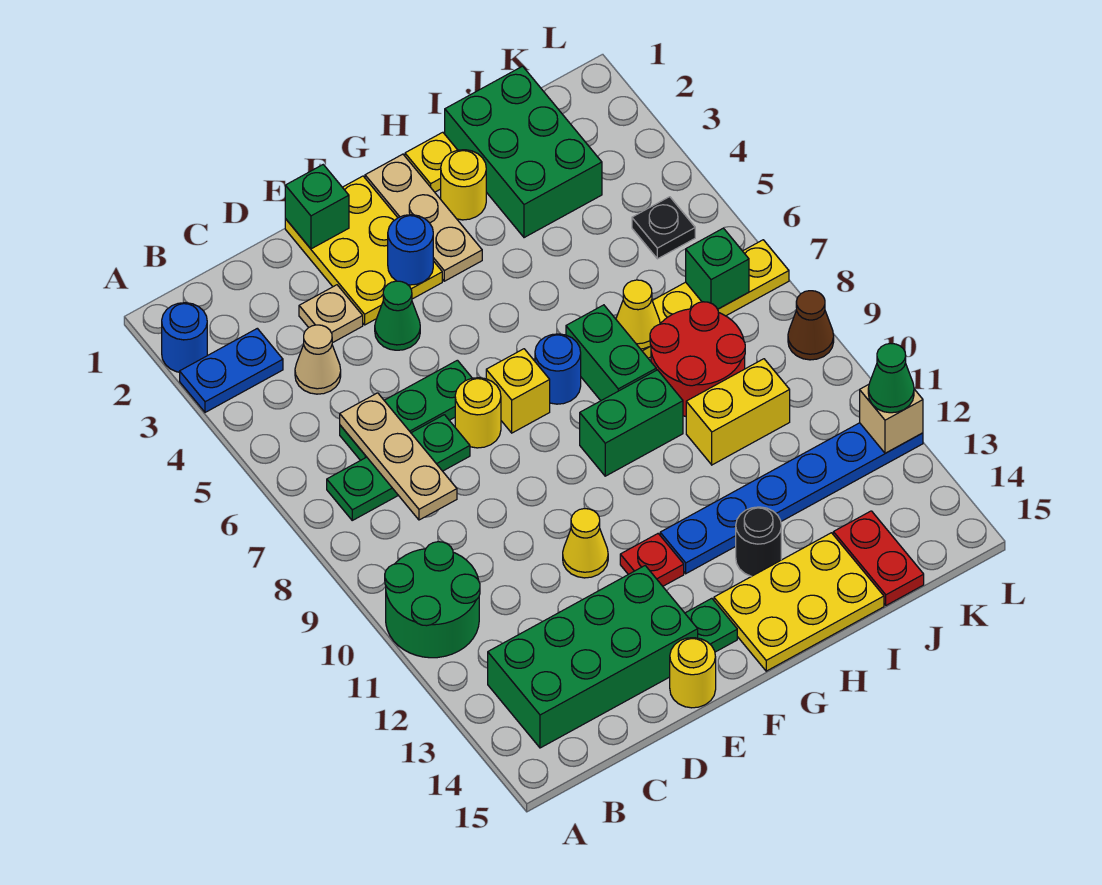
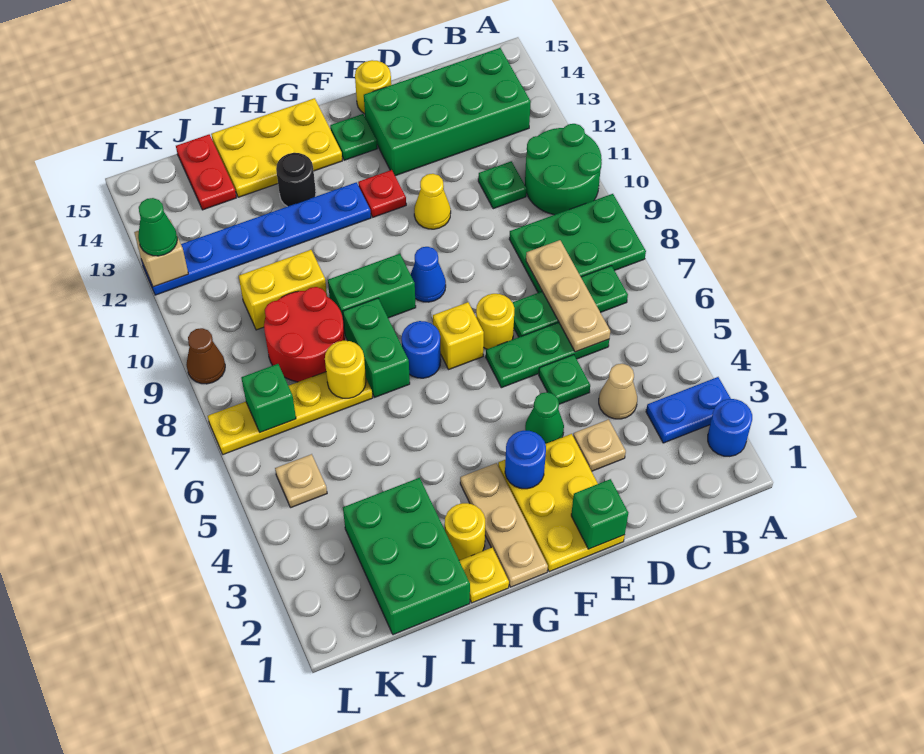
none -> green plate A8:C9 level 1
none -> green plate C11 level 1
none -> green plate D5 level 1
none -> blue cone F9 level 1
yellow cone I7 level 2 -> yellow round brick I7 level 2
black plate K5 level 1 -> tan plate K5 level 1

